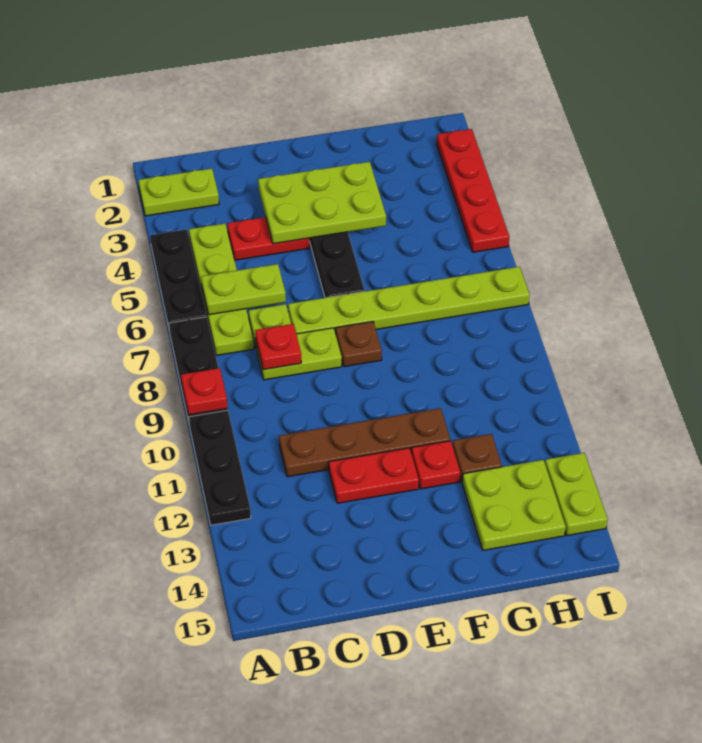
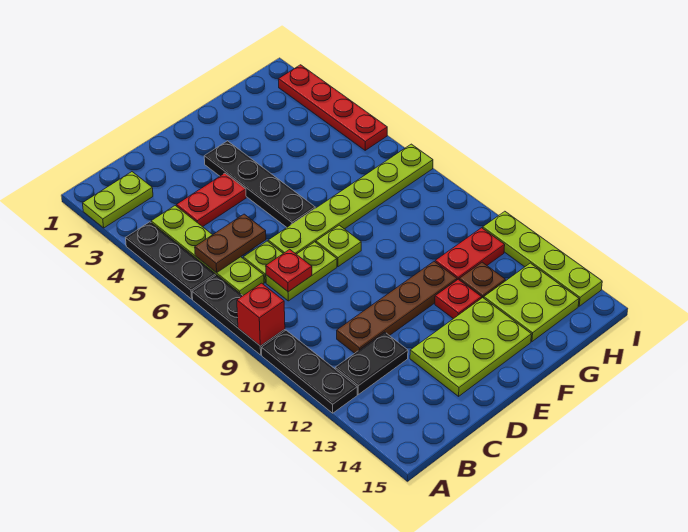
red plate A9 level 2 -> red brick A9 level 2
lime plate B6:C6 level 2 -> brown plate B6:C6 level 2
none -> black plate B12:C12 level 1
lime plate D3:F4 level 2 -> lime plate D13:F14 level 1
red plate D12:E12 level 1 -> red plate G11:H11 level 1
brown plate E8 level 1 -> lime plate E8 level 1
lime plate I13:I14 level 1 -> lime plate I11:I14 level 1

